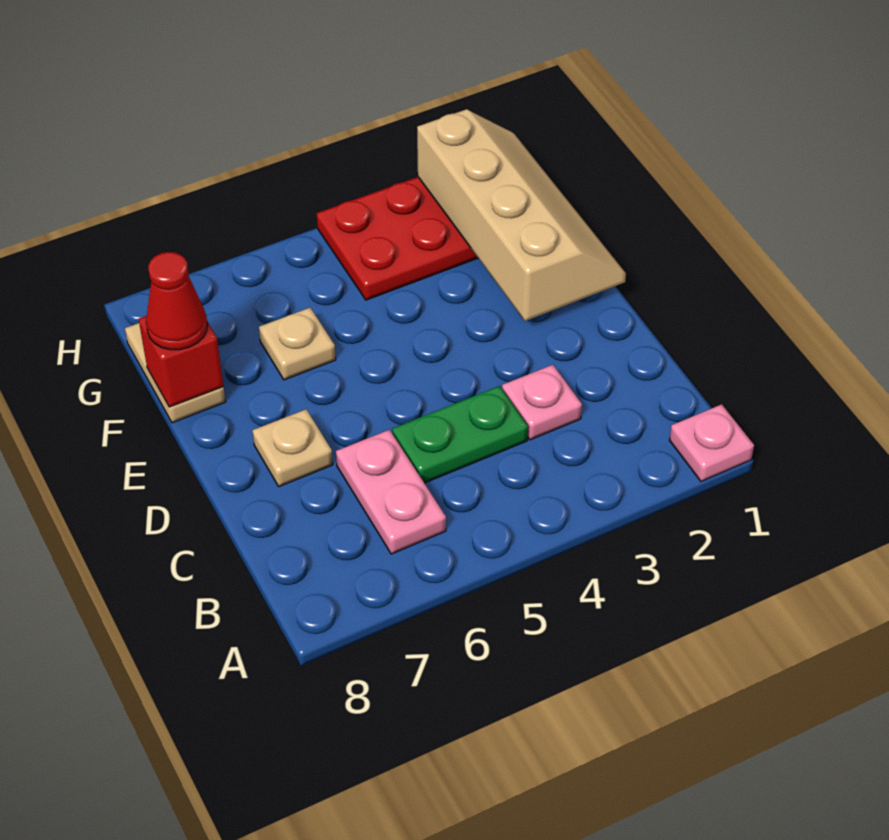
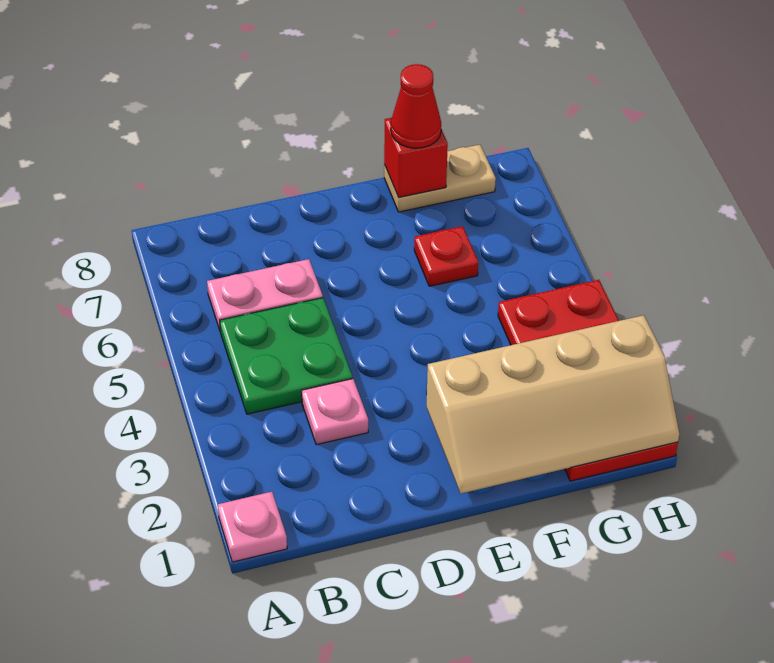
green plate C4:C5 level 1 -> green plate B4:C5 level 1
tan plate D7 level 1 -> none
tan plate F6 level 1 -> red plate F6 level 1

